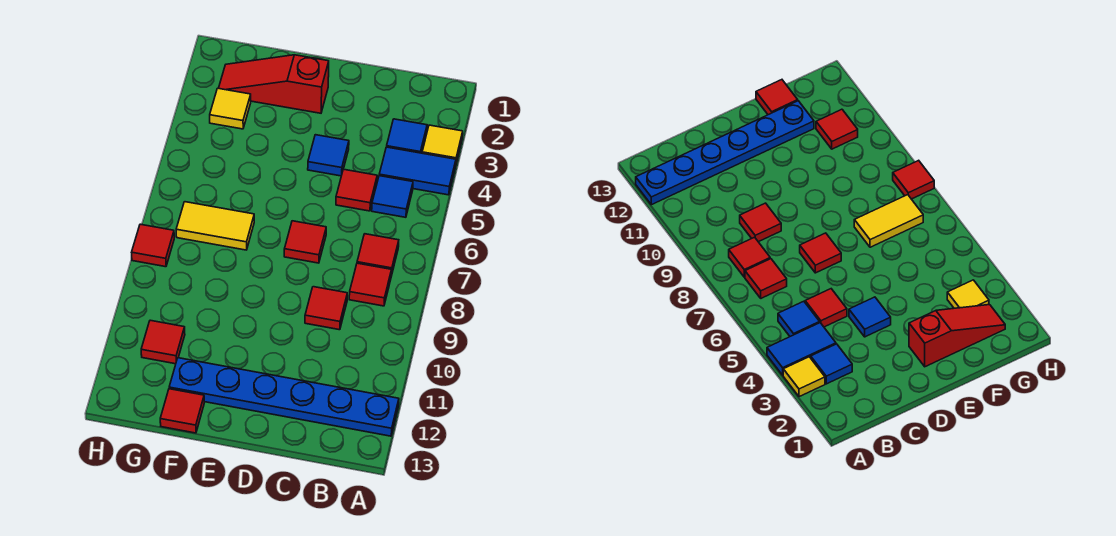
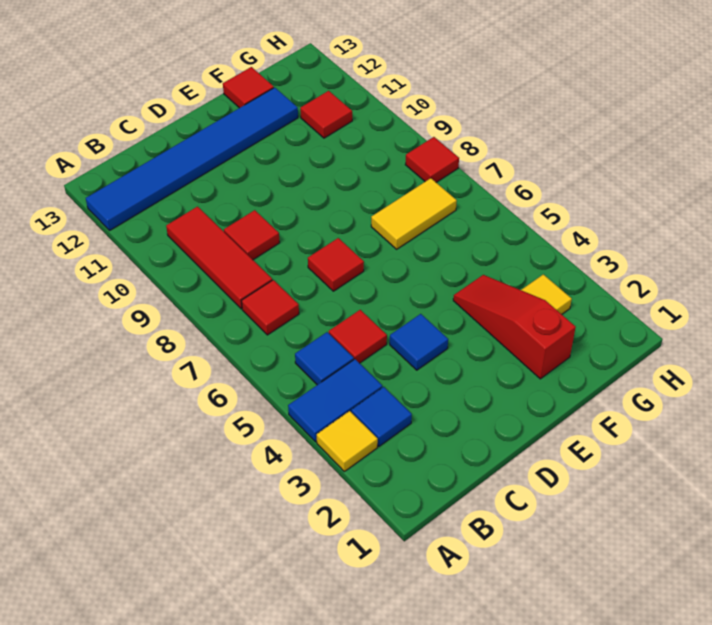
blue plate A12:F12 level 1 -> blue tile A12:F12 level 1
red tile B8 level 1 -> red tile B8:B10 level 1
red slope E2:G2 level 1 top E -> red slope F2:F4 level 1 top 2

